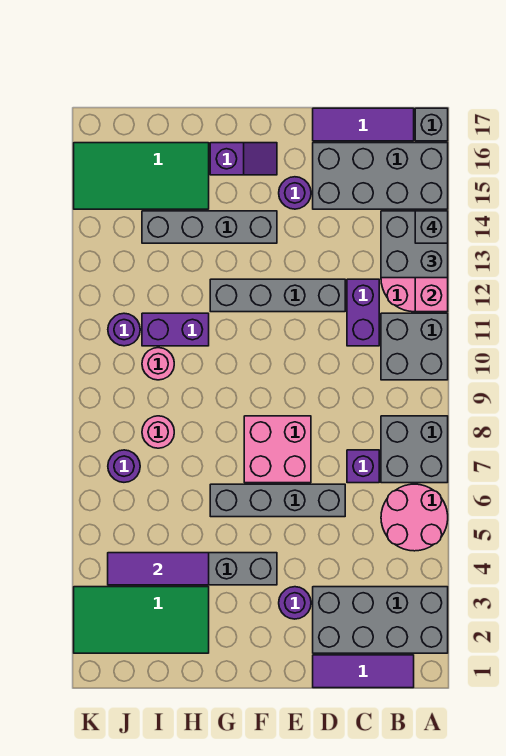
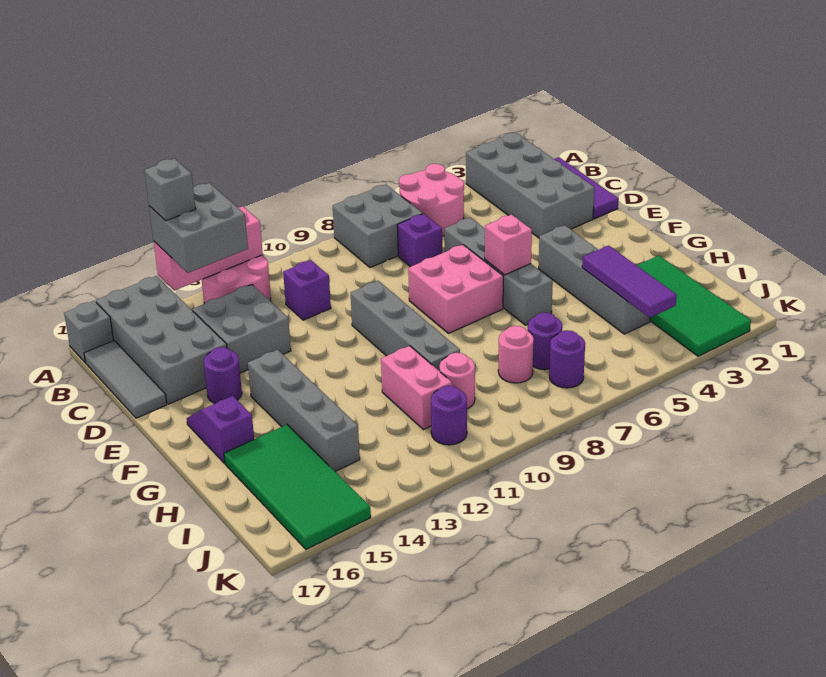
grey brick A10:B11 level 1 -> grey brick C13:D14 level 1
purple tile B17:D17 level 1 -> grey tile B17:D17 level 1
purple brick C11:C12 level 1 -> purple brick C11 level 1
grey brick D12:G12 level 1 -> grey brick E10:H10 level 1
purple round brick E3 level 1 -> purple round brick I7 level 1
none -> pink brick F6 level 2
purple brick H11:I11 level 1 -> pink brick H11:I11 level 1

